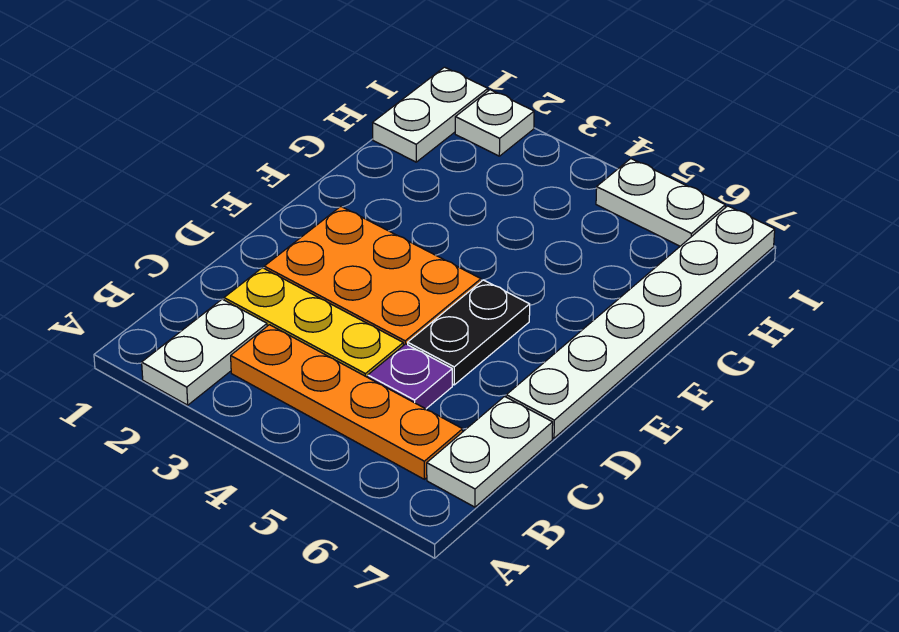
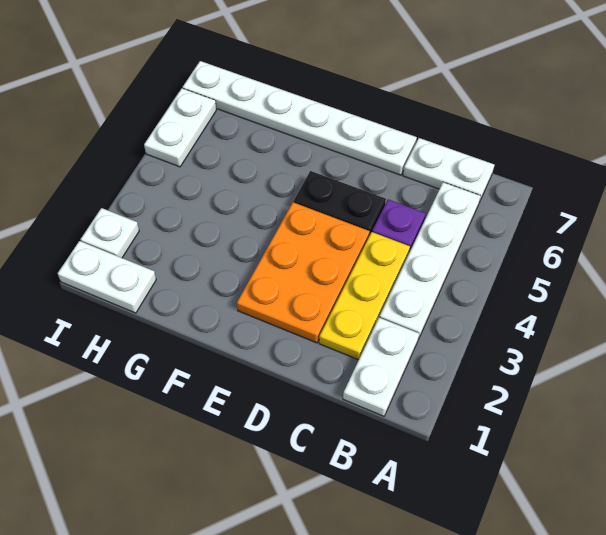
white plate A2:B2 level 1 -> white plate B1:B2 level 1
orange plate B3:B6 level 1 -> white plate B3:B6 level 1

